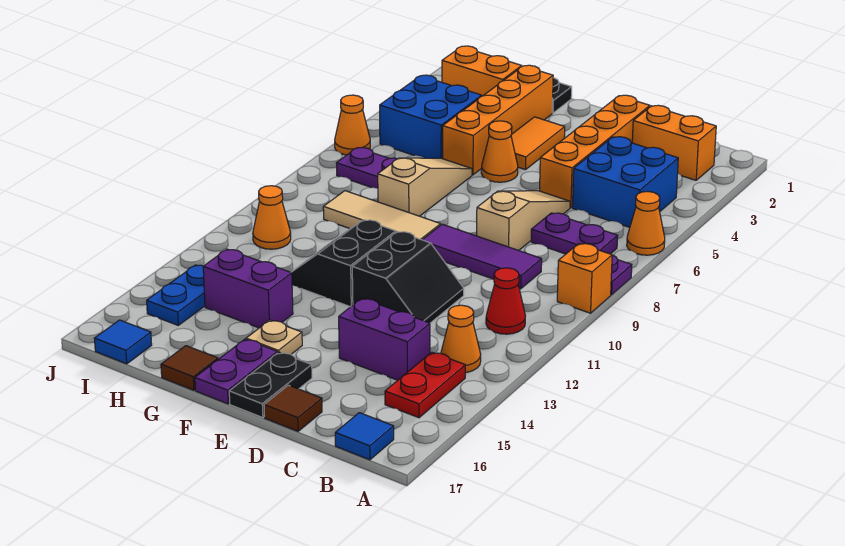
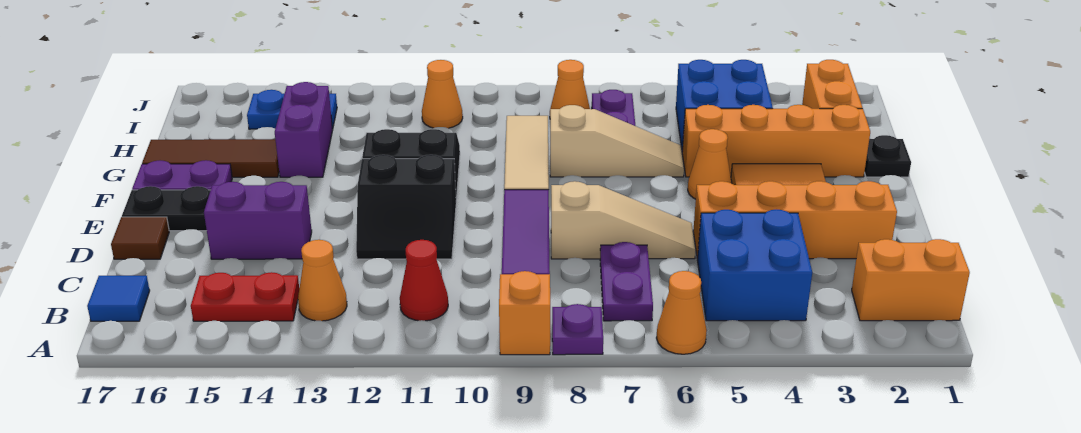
orange brick B2:C2 level 1 -> orange brick B1:B2 level 1
purple brick C14:D14 level 1 -> purple brick D14:D15 level 1
tan plate F15 level 1 -> none
brown tile G17 level 1 -> brown tile G15:G17 level 1
blue tile I17 level 1 -> none
orange cone J6 level 1 -> orange cone I8 level 1

